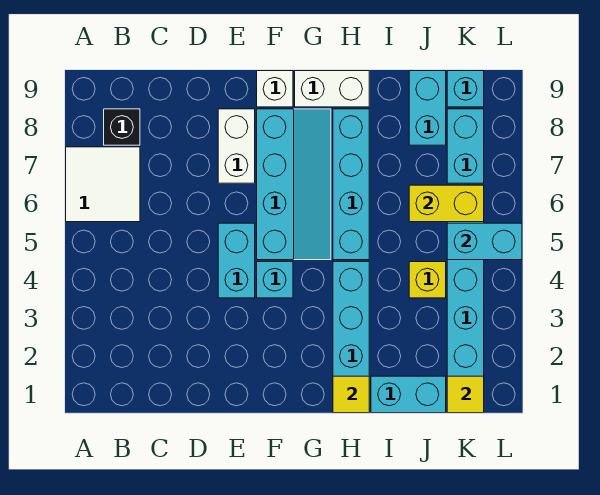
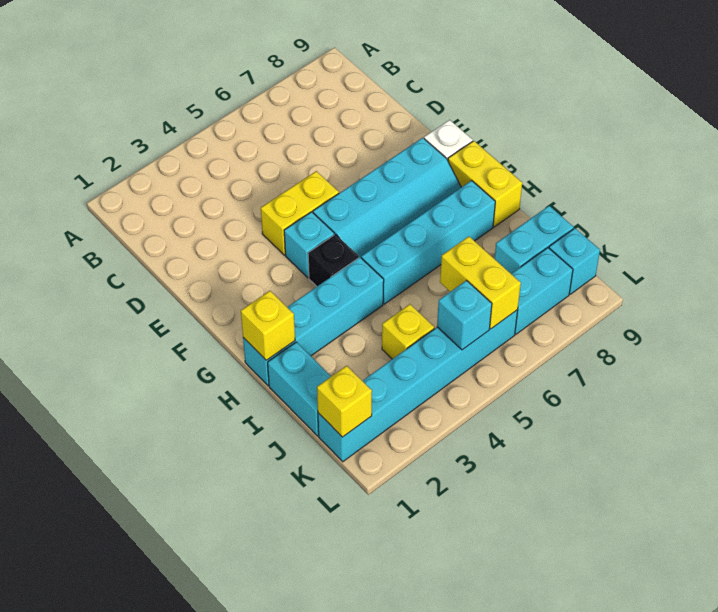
white tile A6:B7 level 1 -> none
black brick B8 level 1 -> black brick G4 level 1
cyan brick E4:E5 level 1 -> yellow brick E4:E5 level 1
white brick E7:E8 level 1 -> none
white brick G9:H9 level 1 -> yellow brick G9:H9 level 1
yellow tile H1 level 2 -> yellow brick H1 level 2
yellow tile K1 level 2 -> yellow brick K1 level 2
cyan brick K5:L5 level 2 -> cyan brick K5 level 2

